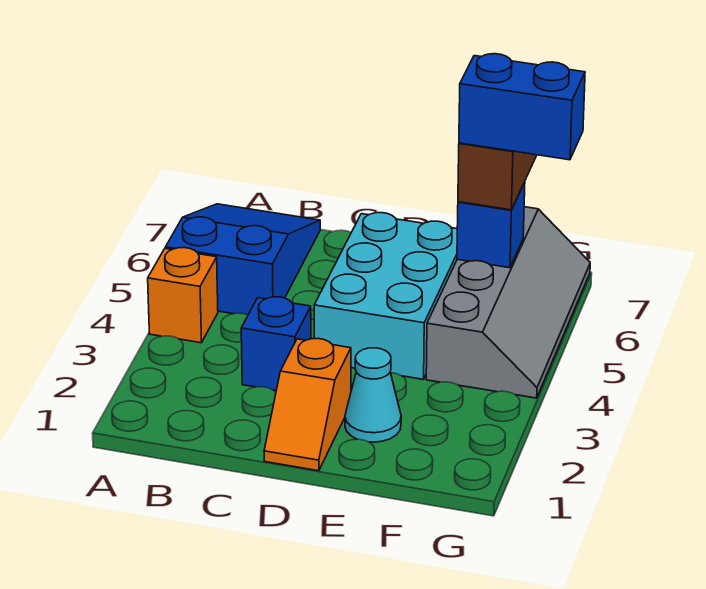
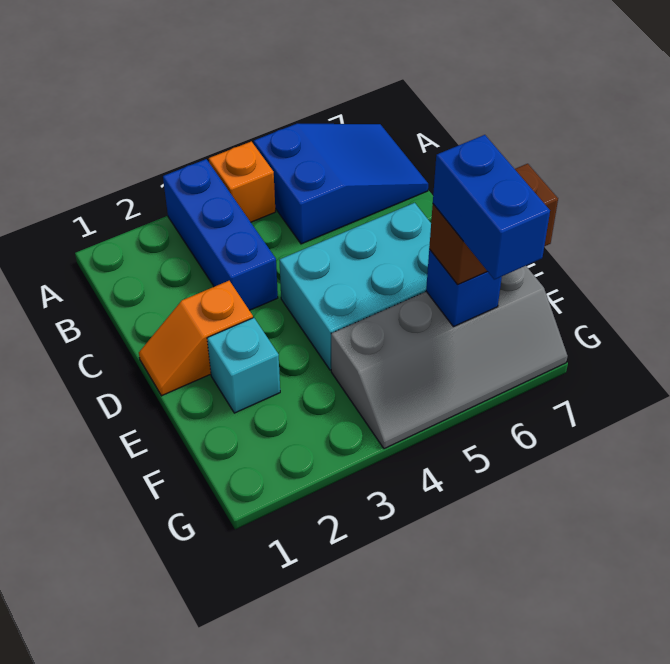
blue brick C3 level 1 -> blue brick A3:C3 level 1
cyan cone E2 level 1 -> cyan brick E2 level 1

